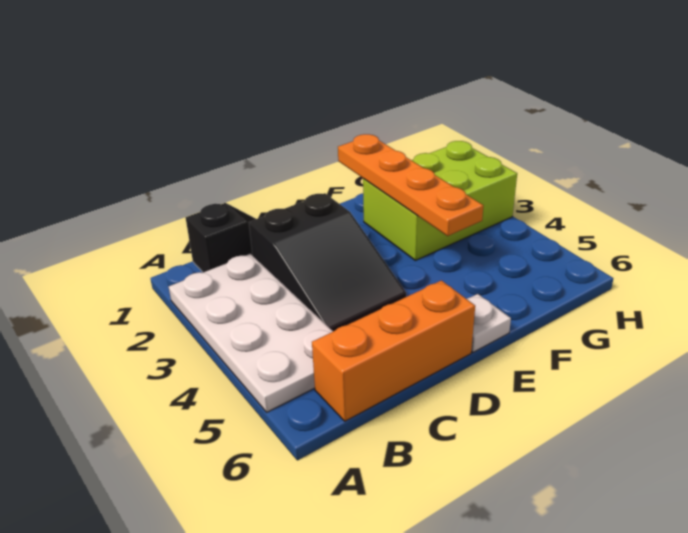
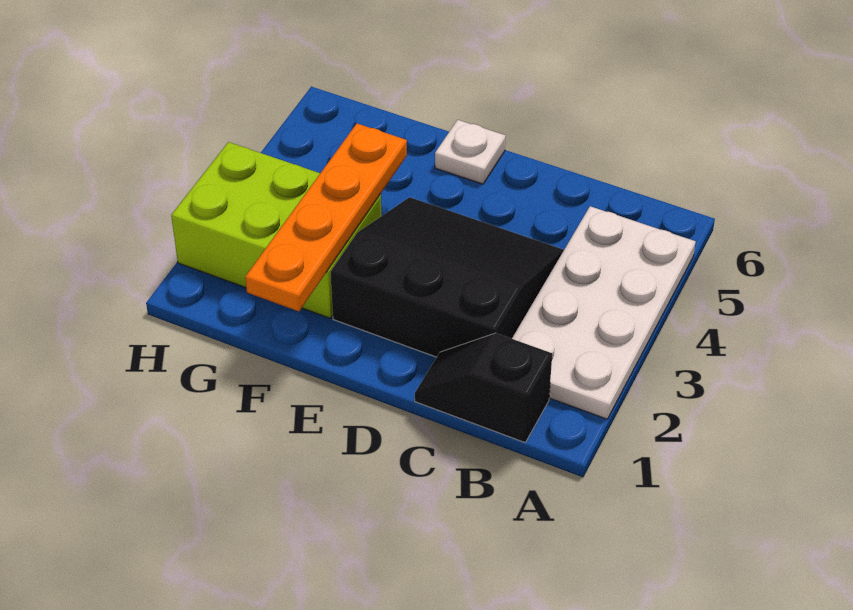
orange brick B6:D6 level 1 -> none
black slope C2:D4 level 1 top 2 -> black slope C2:E4 level 1 top 2

